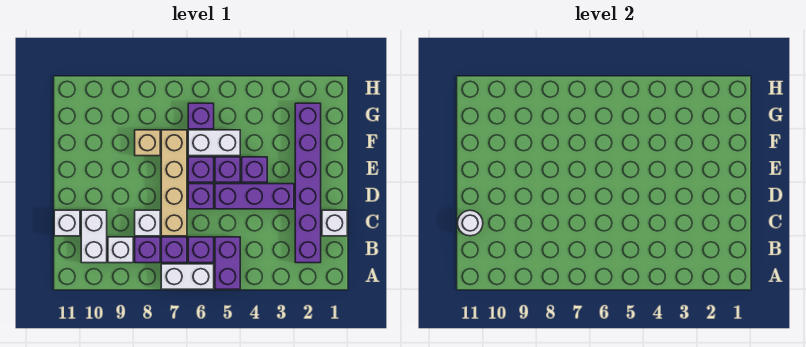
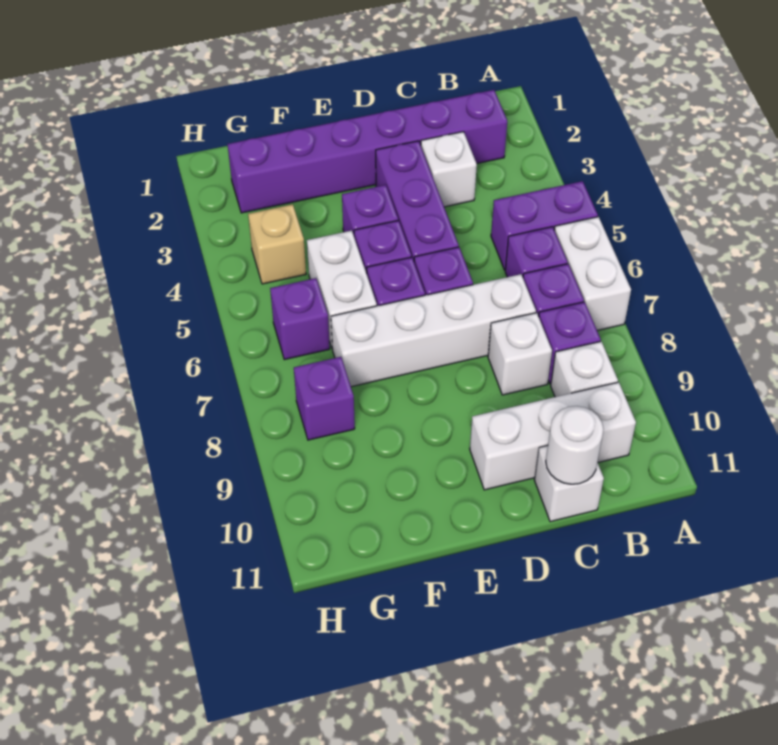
white brick B10:C10 level 1 -> white brick B10:D10 level 1
white brick C1 level 1 -> white brick C3 level 1
tan brick C7:F7 level 1 -> white brick C7:F7 level 1
tan brick F8 level 1 -> tan brick G4 level 1
none -> purple brick G8 level 1

